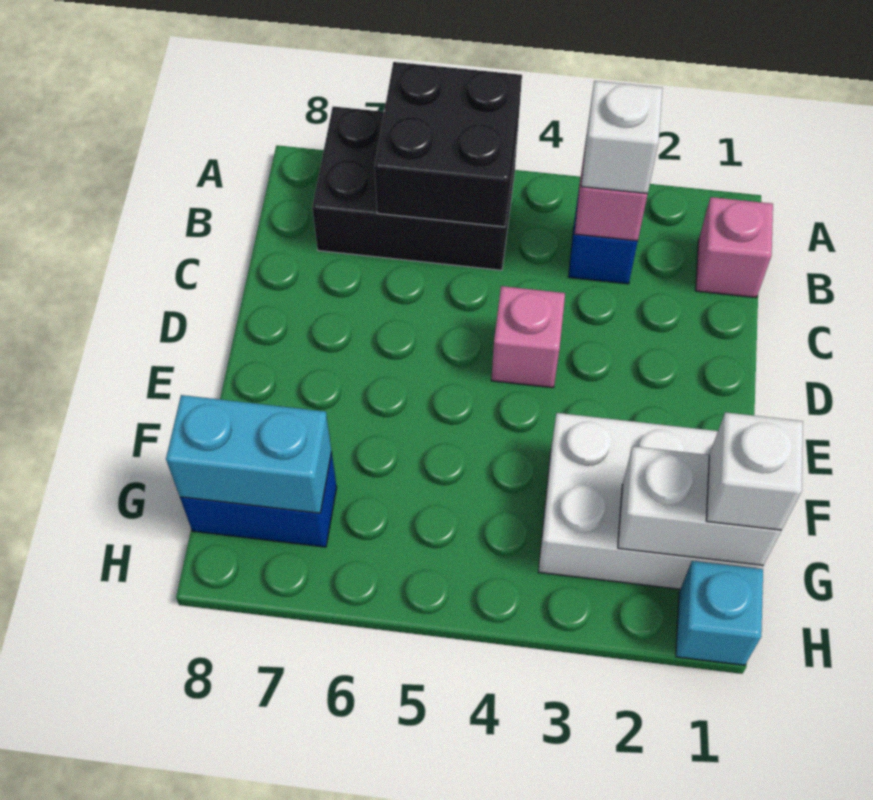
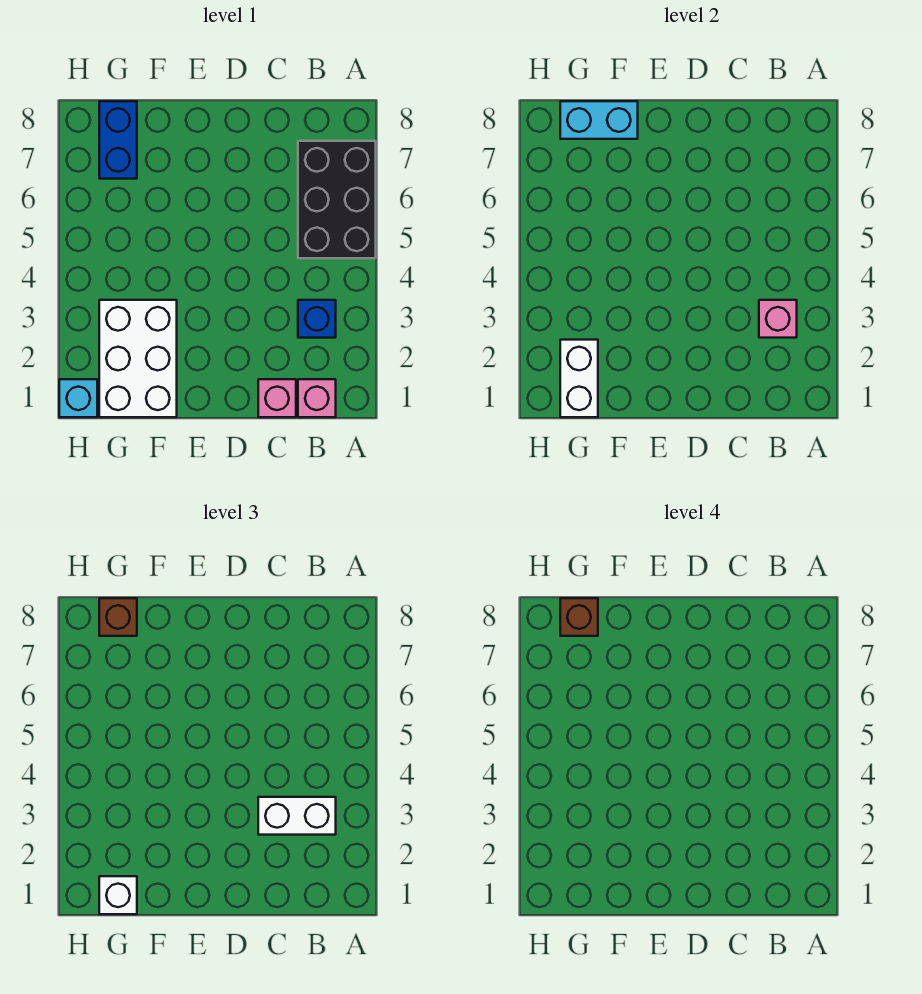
black brick A5:B6 level 2 -> none
white brick B3 level 3 -> white brick B3:C3 level 3
pink brick D4 level 1 -> pink brick C1 level 1
cyan brick G7:G8 level 2 -> cyan brick F8:G8 level 2
none -> brown brick G8 level 3
none -> brown brick G8 level 4

